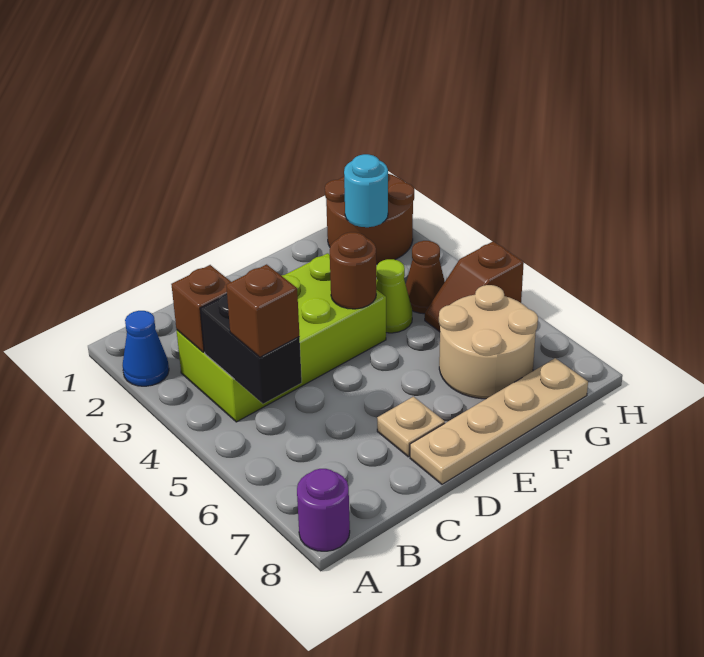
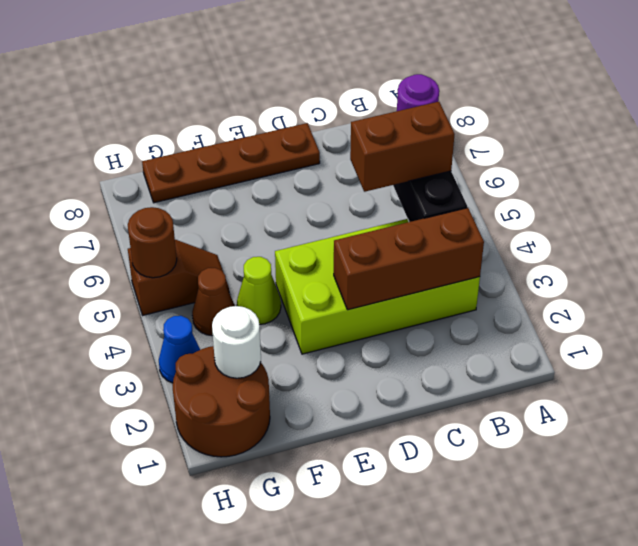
blue cone A2 level 1 -> blue cone H3 level 1
brown brick B3 level 2 -> brown brick B3:D3 level 2
brown brick B5 level 3 -> brown brick B5:C5 level 3
tan plate D7 level 1 -> none
tan plate D8:G8 level 1 -> brown plate D8:G8 level 1
brown round brick E4 level 2 -> brown round brick H5 level 2
tan round brick F6:G7 level 1 -> none
cyan round brick G2 level 2 -> white round brick G2 level 2

